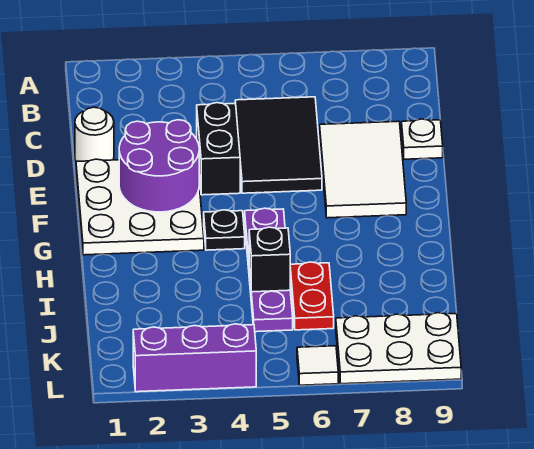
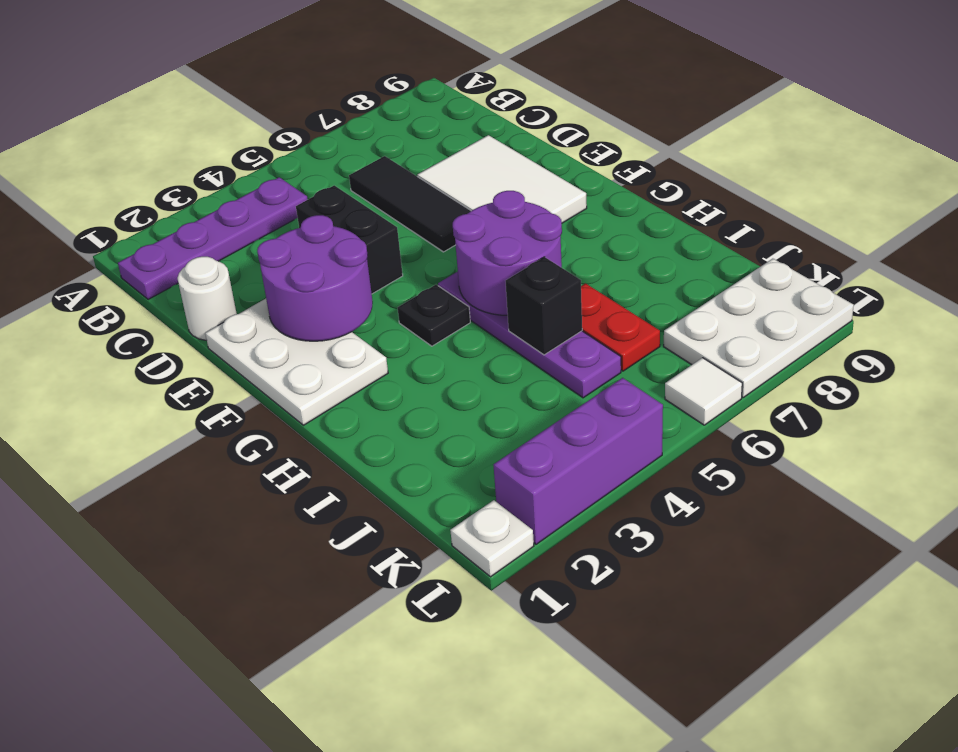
none -> purple plate B1:B4 level 1
black tile C5:E6 level 1 -> black tile C6:E6 level 1
white plate D9 level 1 -> white plate L1 level 1
white plate E1:G3 level 1 -> white plate E1:G2 level 1
none -> purple round brick G5:H6 level 2

